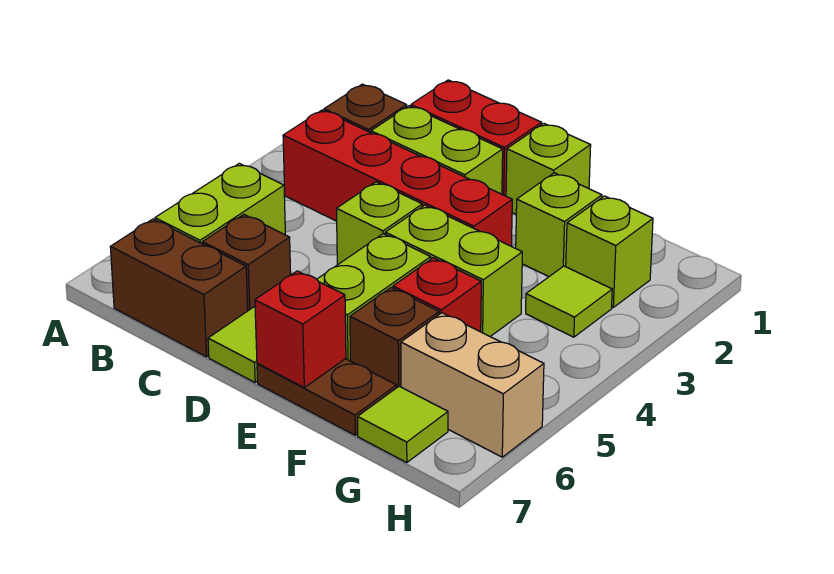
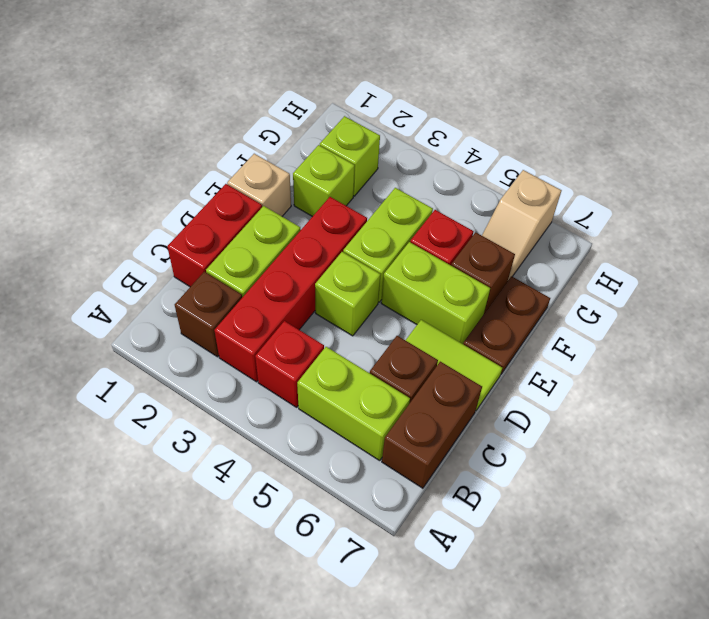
lime brick E1 level 1 -> tan brick E1 level 1
red brick E7 level 2 -> red brick B4 level 1
lime tile G3 level 1 -> none
tan brick G6:H6 level 1 -> tan slope G6:H6 level 1 top H
lime tile G7 level 1 -> none

